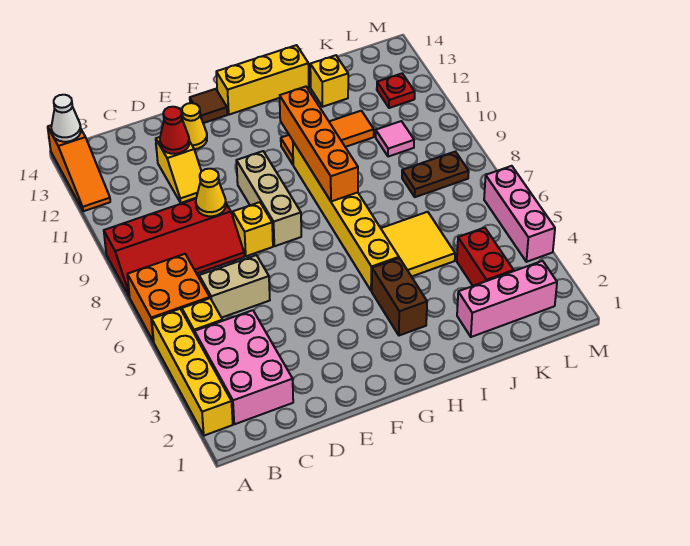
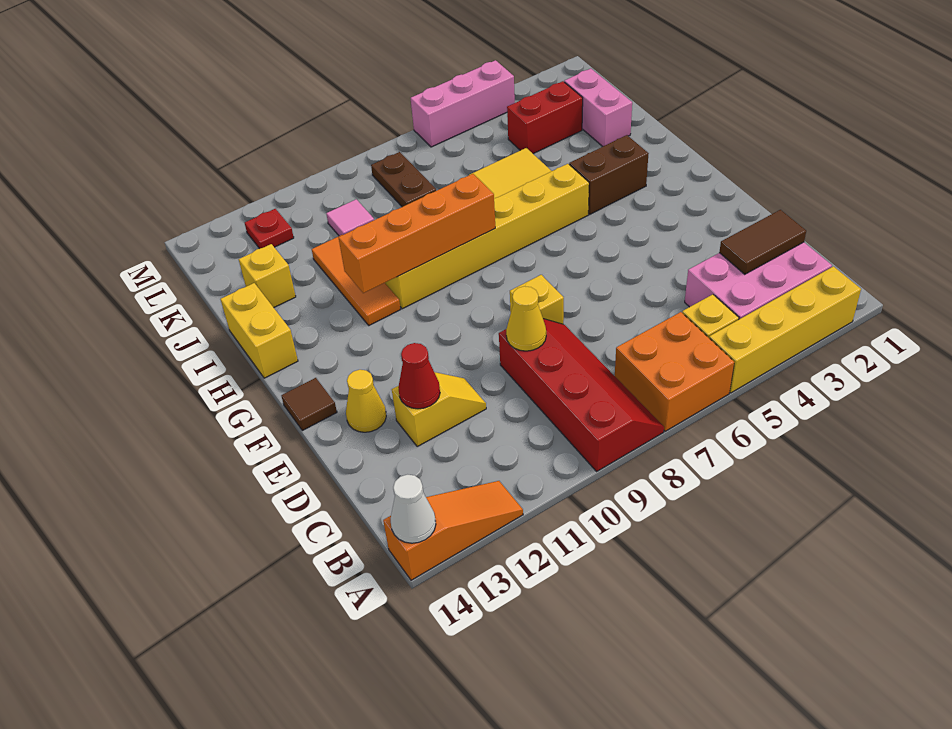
none -> brown tile C2:C3 level 2
tan brick C6:D6 level 1 -> none
tan brick F8:F10 level 1 -> none
yellow brick G14:I14 level 1 -> yellow brick H14:I14 level 1
pink brick J2:L2 level 1 -> pink brick J2:K2 level 1

